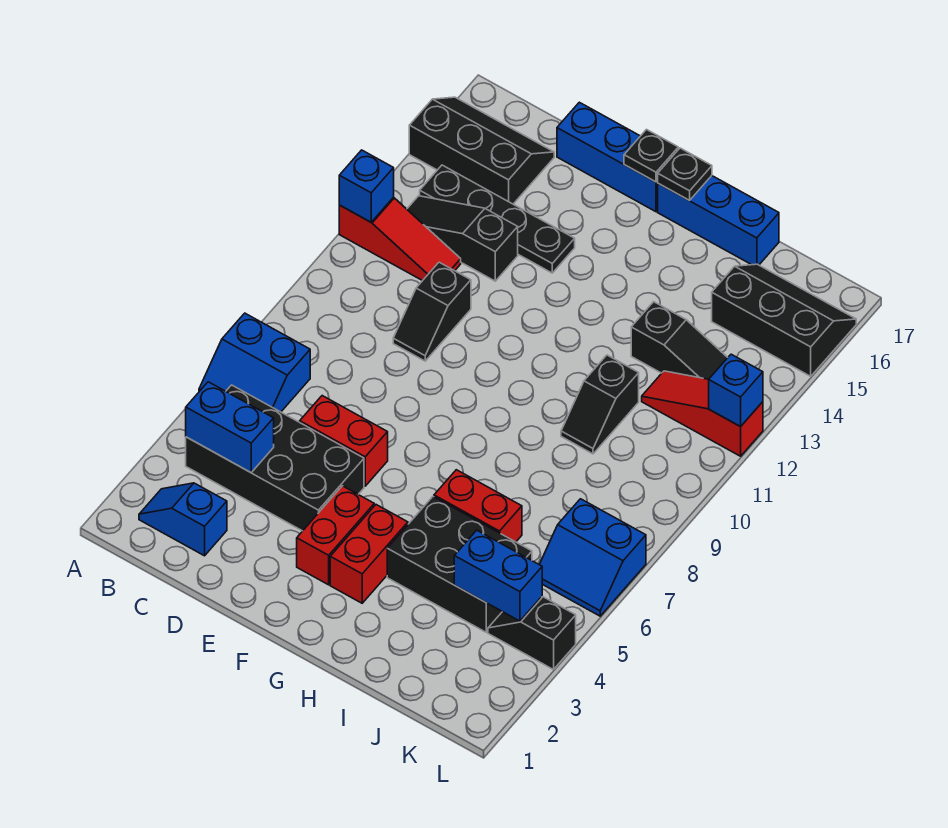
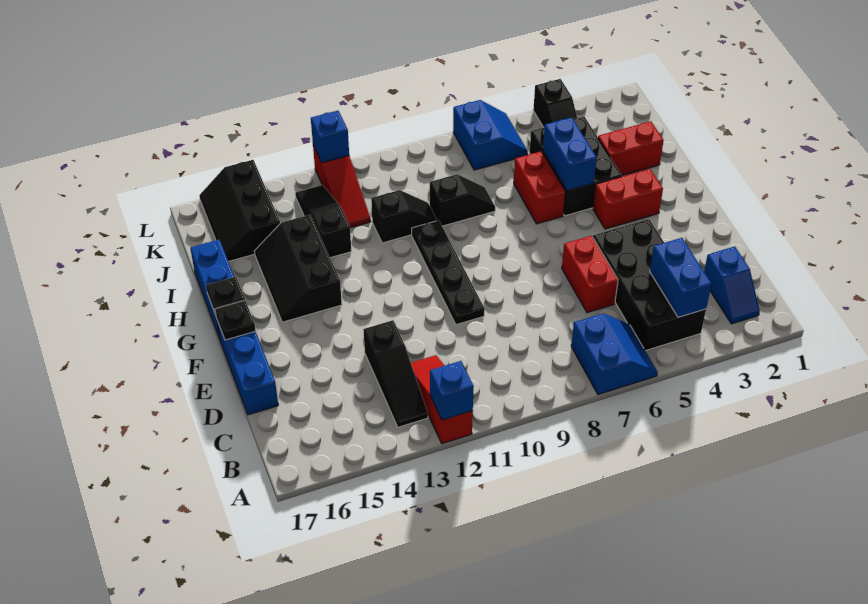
black slope A15:C16 level 1 top 15 -> black slope G14:I15 level 1 top 14
black plate B14:E14 level 1 -> black plate E10:H10 level 1
black slope D10:D11 level 1 top 11 -> black slope I8:I9 level 1 top 9
red brick F3:F4 level 1 -> red brick I2:I3 level 1
blue brick J4:K4 level 2 -> blue brick H5:I5 level 2

